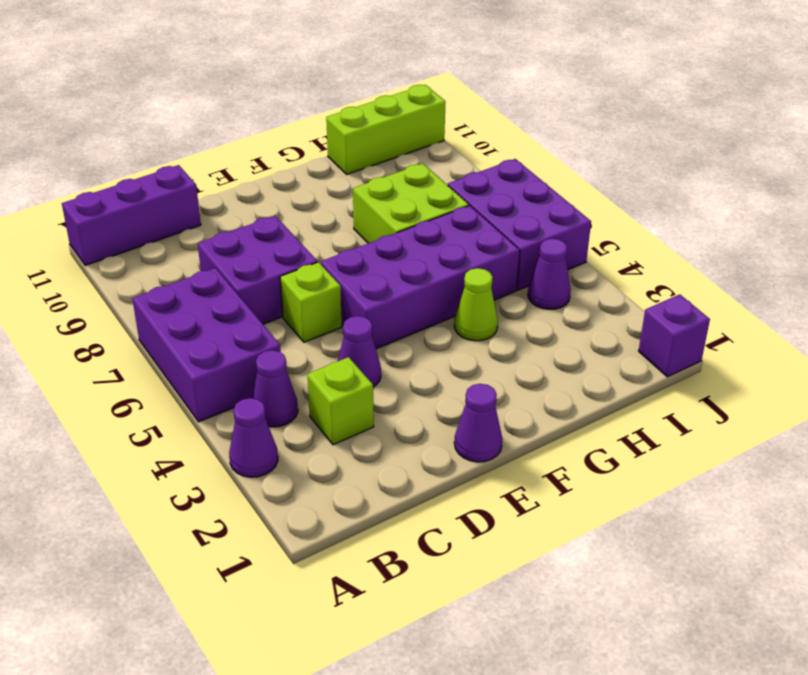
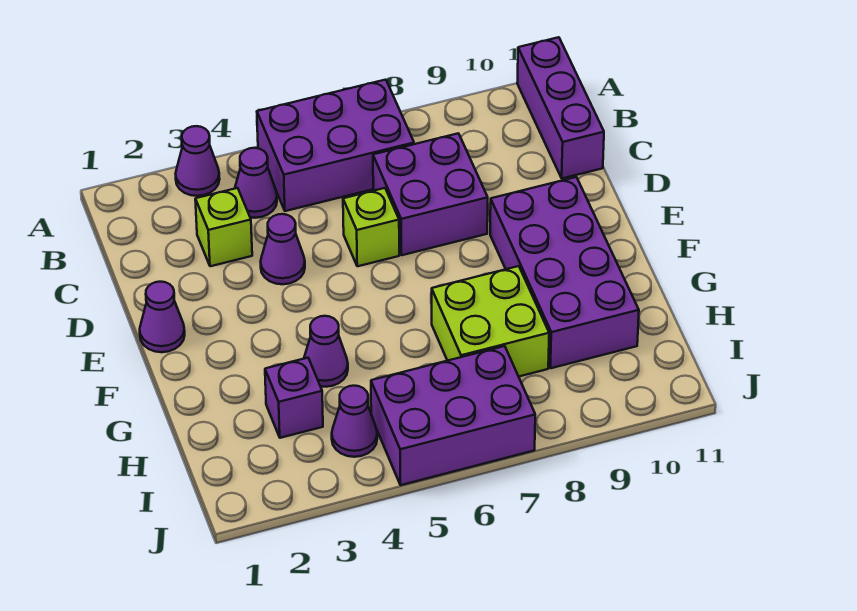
purple brick E5:H6 level 1 -> purple brick E9:H10 level 1
lime cone G4 level 1 -> purple cone G4 level 1
lime brick H11:J11 level 1 -> none
purple brick J1 level 1 -> purple brick H3 level 1

